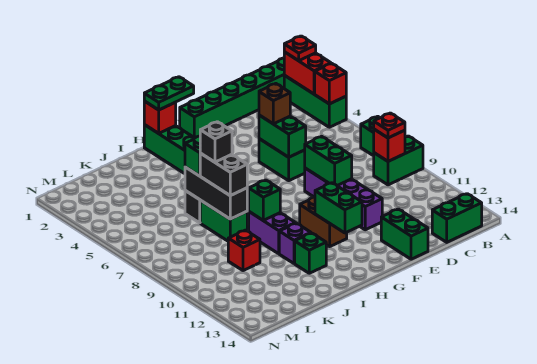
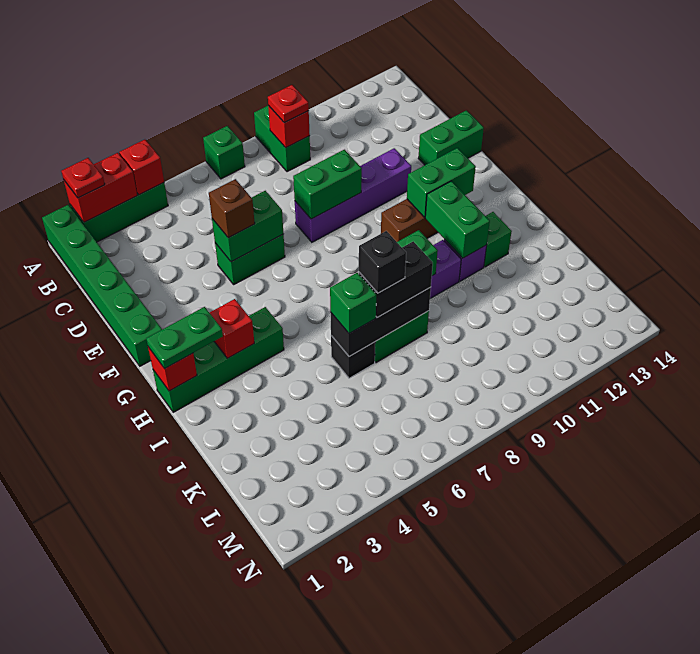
green brick B14:C14 level 1 -> green brick H11:I11 level 2
green plate G1:H1 level 3 -> green plate H1:H2 level 3
red brick K10 level 1 -> red brick H3 level 2

